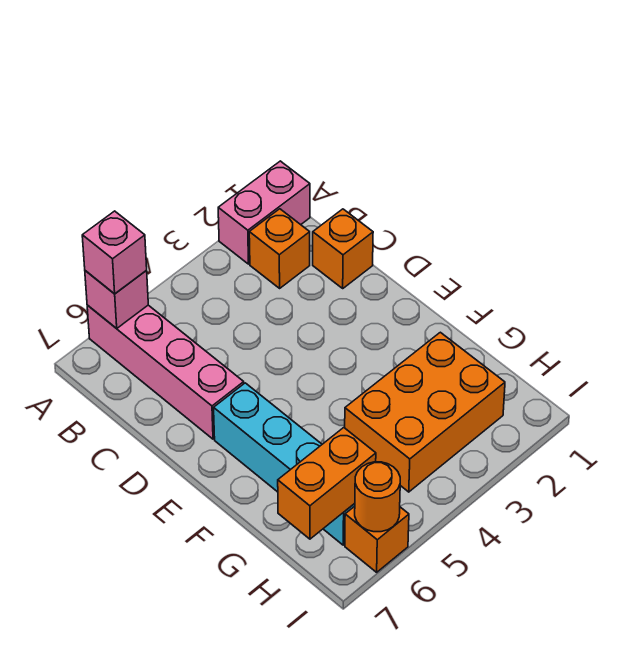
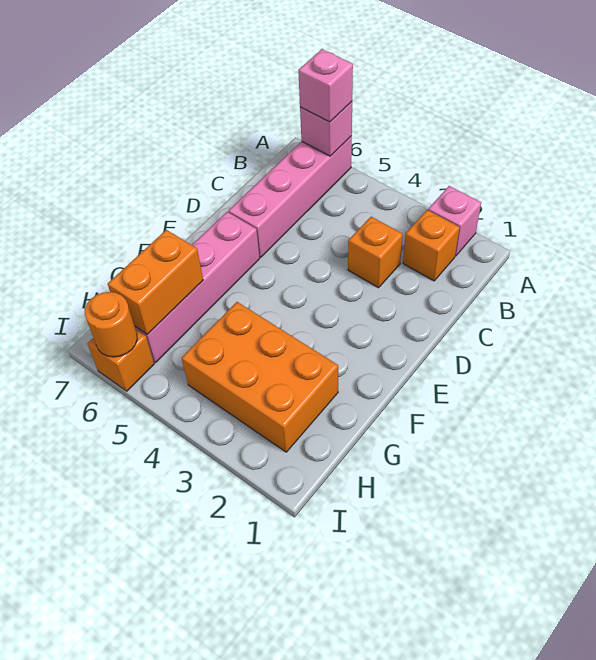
pink brick A1:A2 level 1 -> pink brick A2 level 1
orange brick C1 level 1 -> orange brick C3 level 1
cyan brick E6:H6 level 1 -> pink brick E6:H6 level 1
orange brick H6:H7 level 2 -> orange brick G6:H6 level 2

